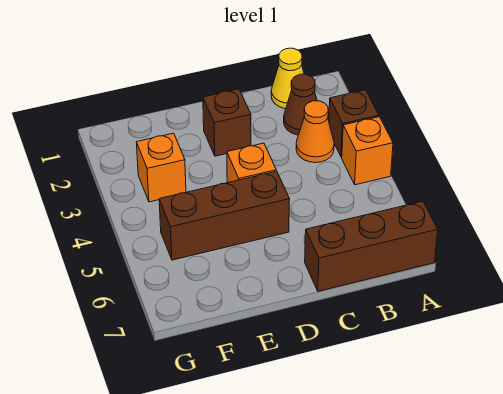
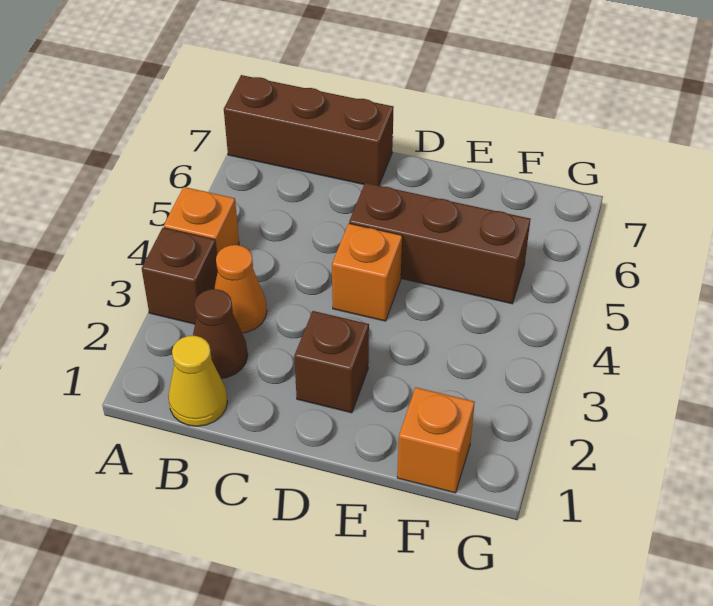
orange brick F3 level 1 -> orange brick F1 level 1

